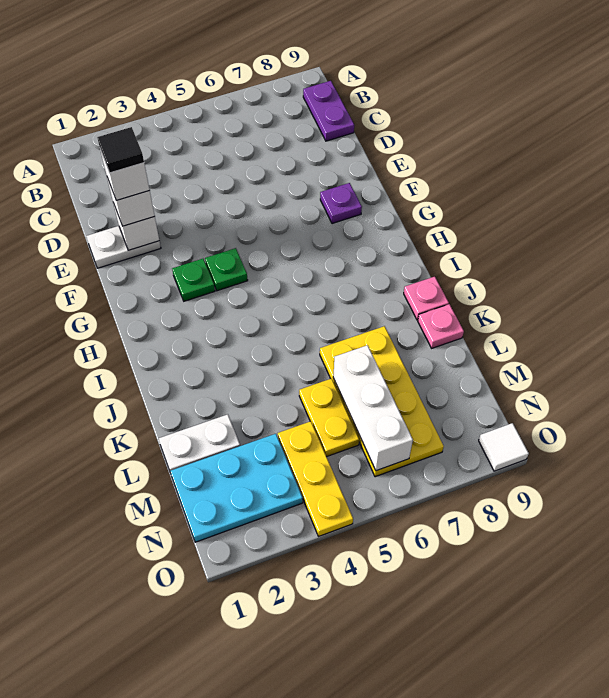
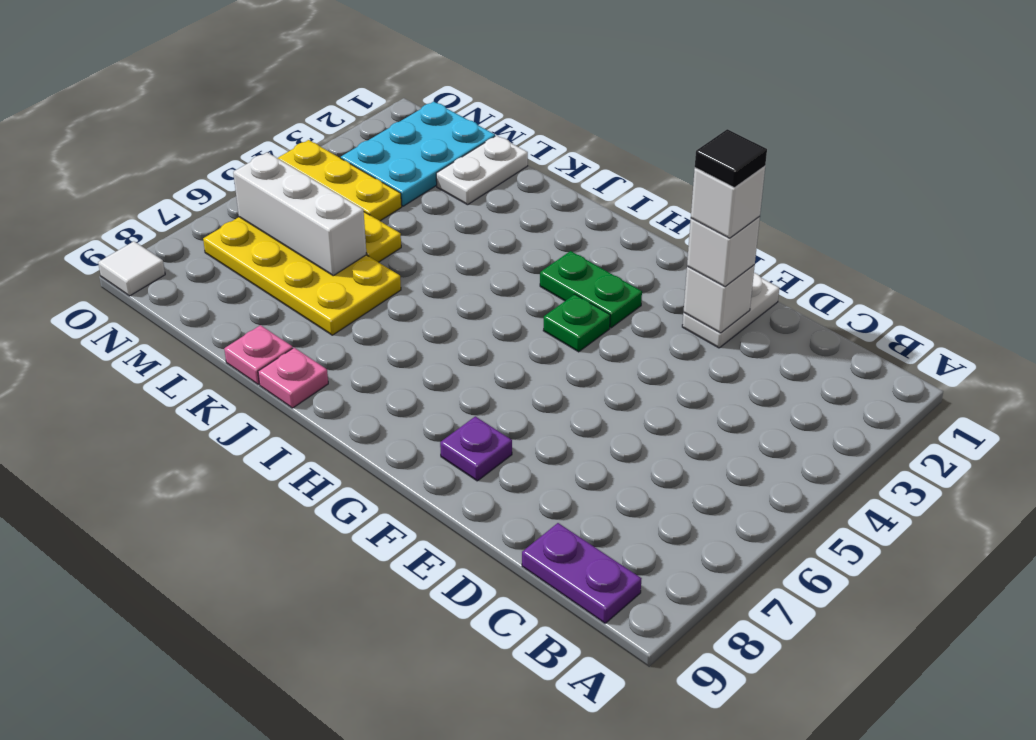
green plate G3 level 1 -> green plate G3:H3 level 1

